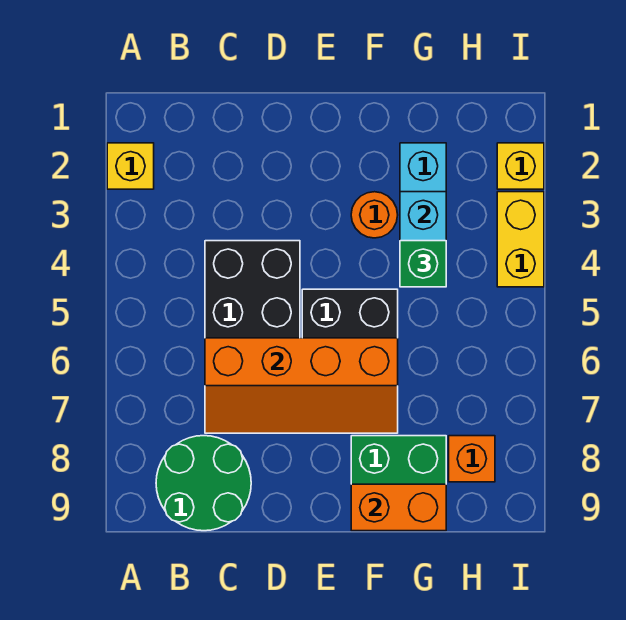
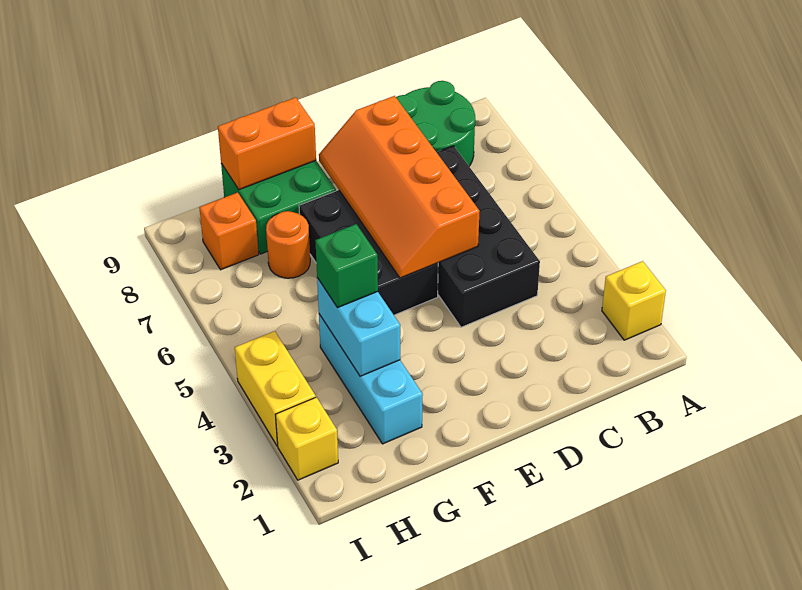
orange slope C6:F7 level 2 top 6 -> orange slope D5:E8 level 2 top D
orange round brick F3 level 1 -> orange round brick G7 level 1

